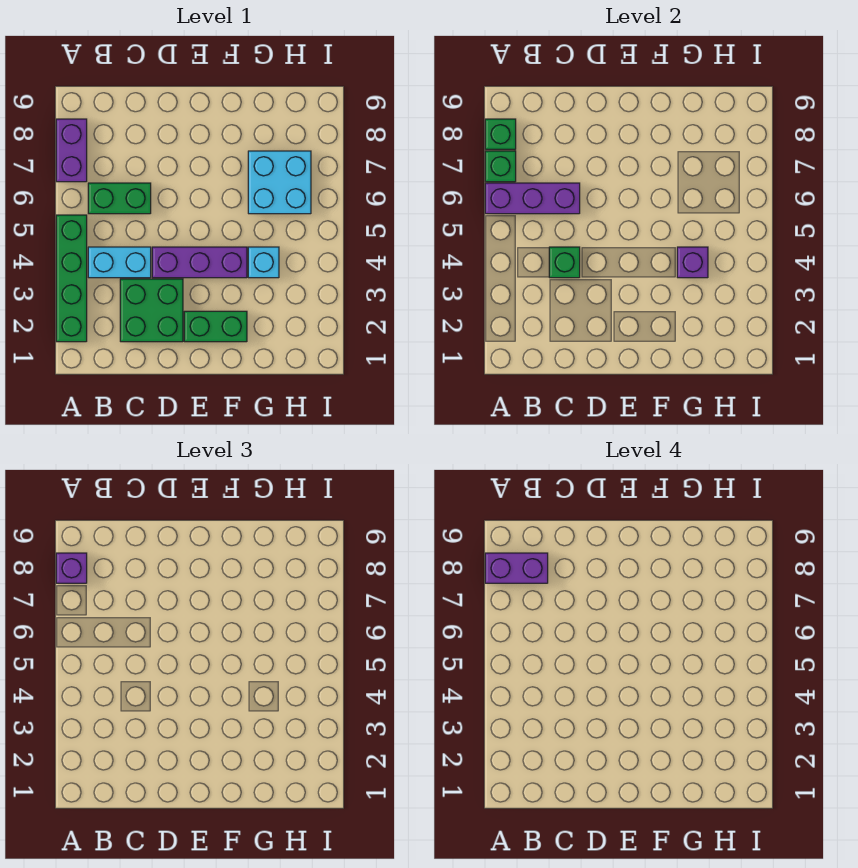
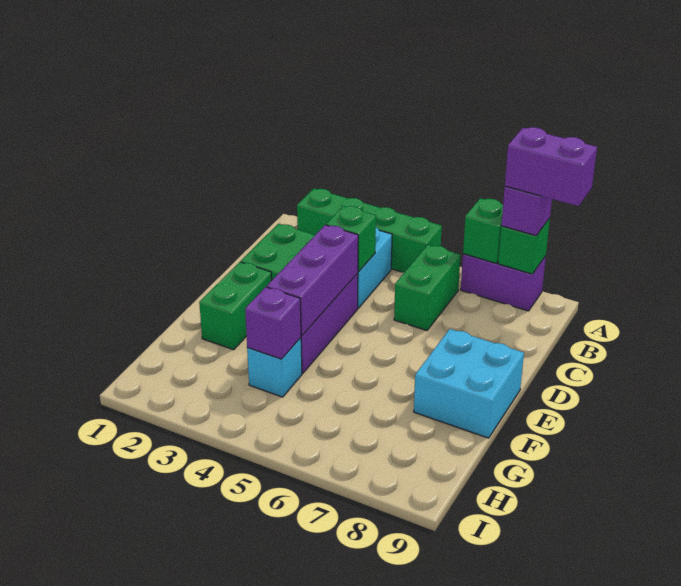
purple brick A6:C6 level 2 -> purple brick D4:F4 level 2
purple brick A8:B8 level 4 -> purple brick A8:A9 level 4
cyan brick G6:H7 level 1 -> cyan brick E8:F9 level 1

